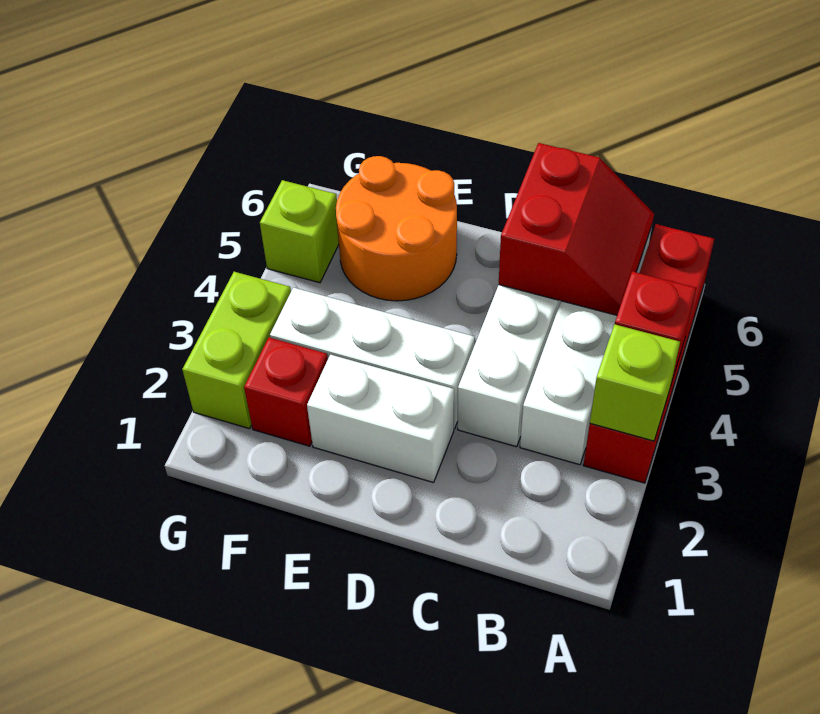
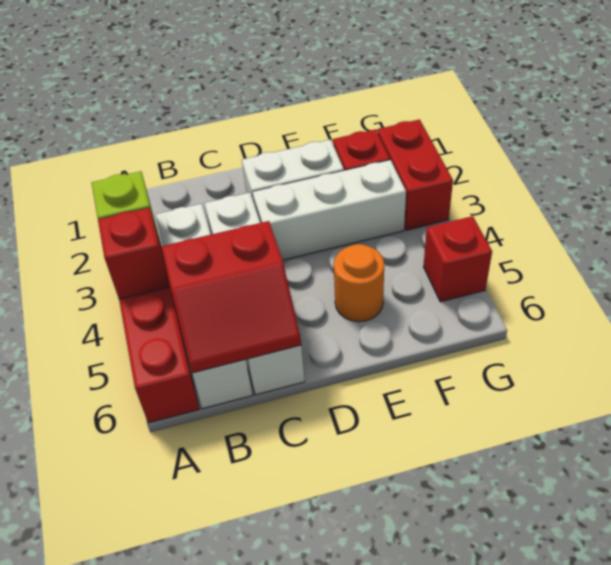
red slope B5:C6 level 2 top C -> red slope B5:C6 level 2 top 5
orange round brick E5:F6 level 1 -> orange round brick E5 level 1
lime brick G2:G3 level 1 -> red brick G2:G3 level 1
lime brick G5 level 1 -> red brick G5 level 1

